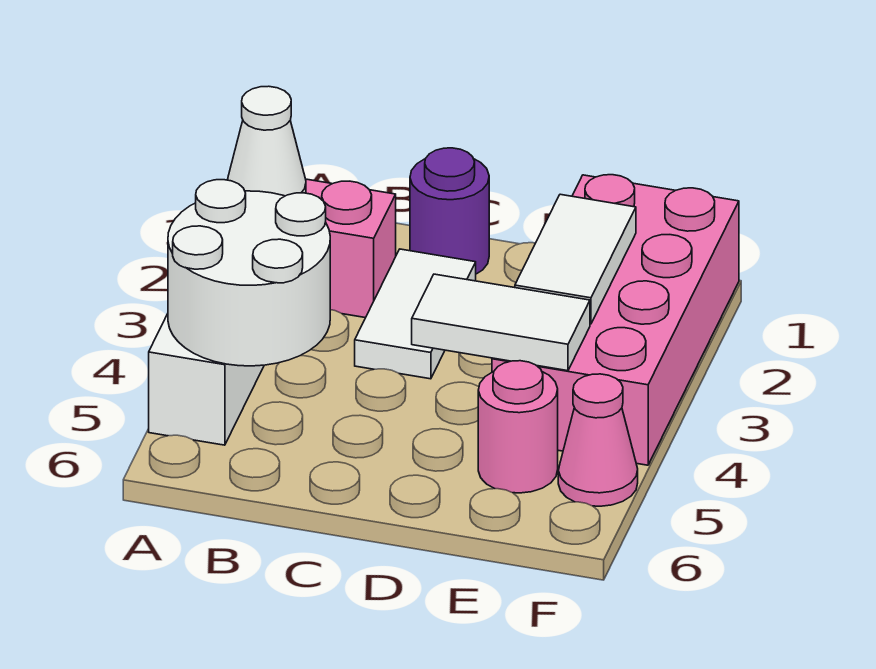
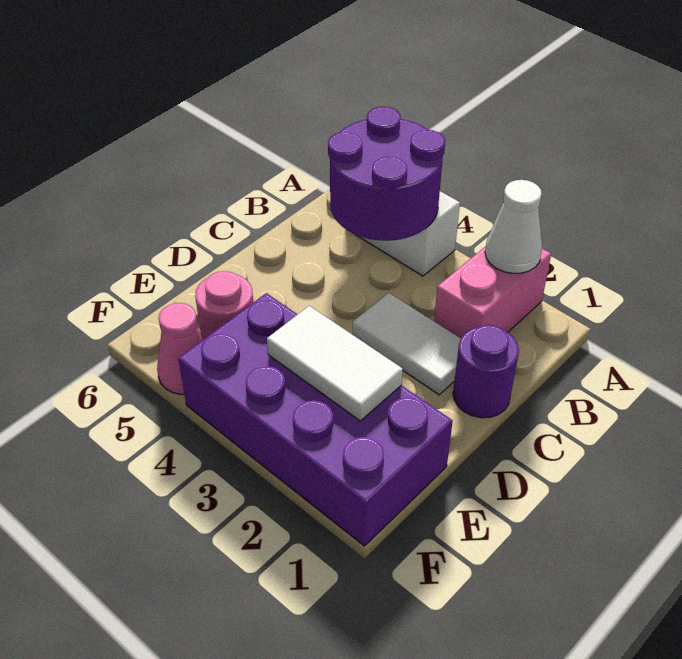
white round brick A4:B5 level 2 -> purple round brick A4:B5 level 2
white tile D4:E4 level 2 -> none
pink brick E1:F4 level 1 -> purple brick E1:F4 level 1

